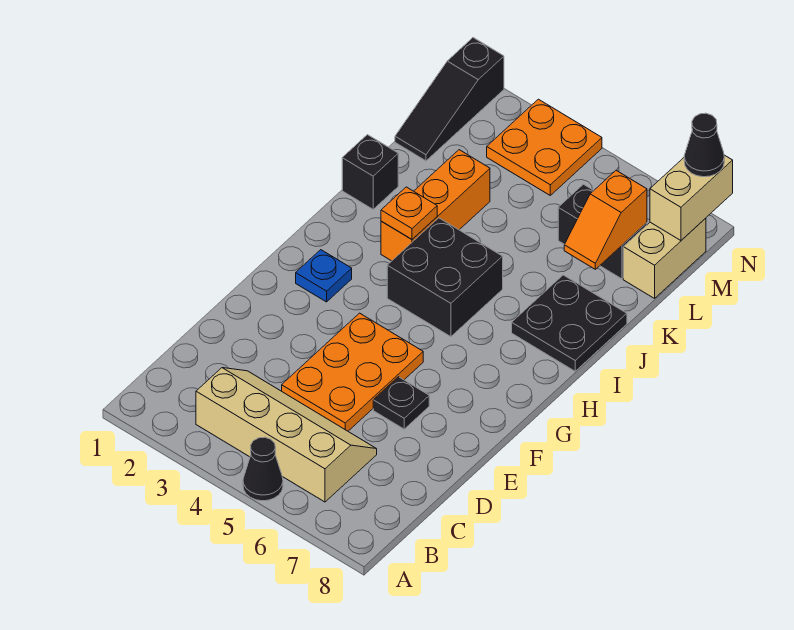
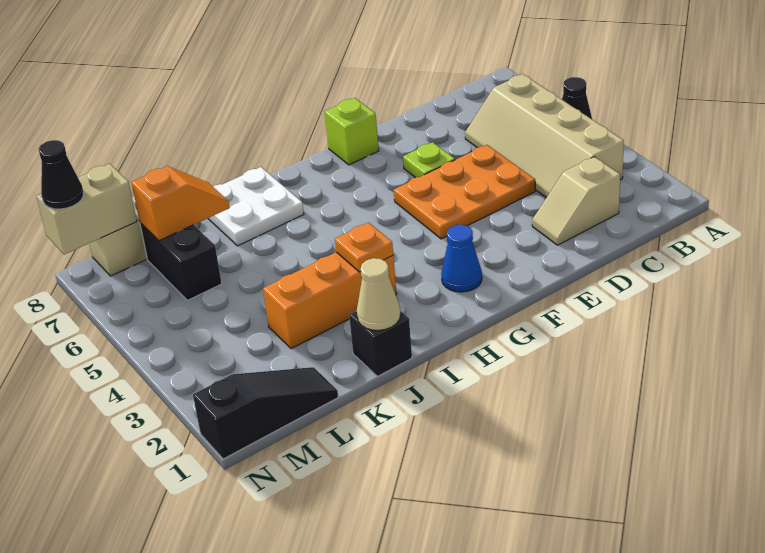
none -> tan slope C2:D2 level 1 top C
black plate E6 level 1 -> lime plate E6 level 1
none -> lime brick F8 level 1
blue plate G2 level 1 -> blue cone G2 level 1
black brick H4:I5 level 1 -> none
black plate I7:J8 level 1 -> white plate I7:J8 level 1
none -> tan cone J1 level 2
orange plate M3:N4 level 1 -> none

